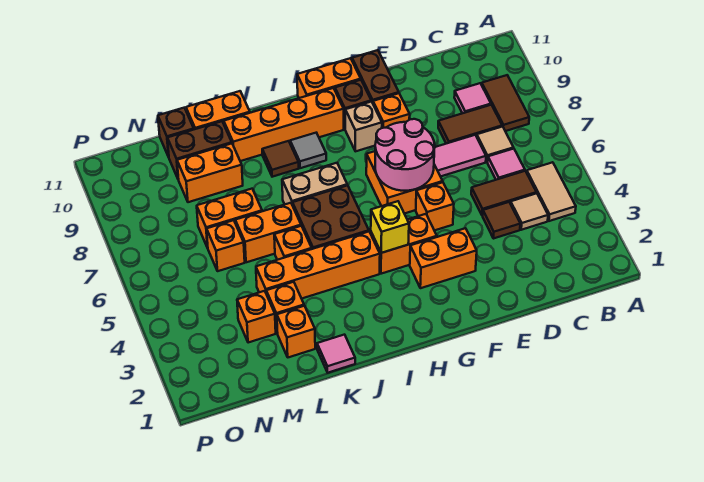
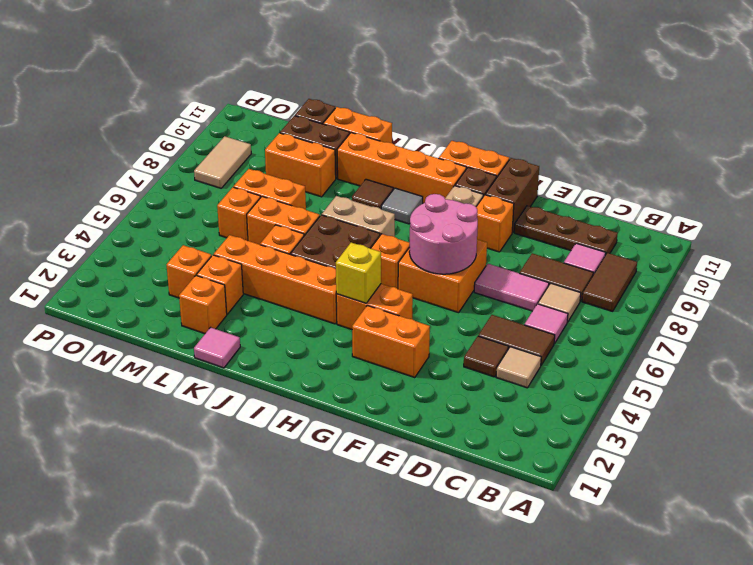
tan tile B4:B5 level 1 -> tan tile O8:O9 level 1
none -> brown plate C10:E10 level 1
orange brick F5 level 1 -> orange brick H6 level 1

